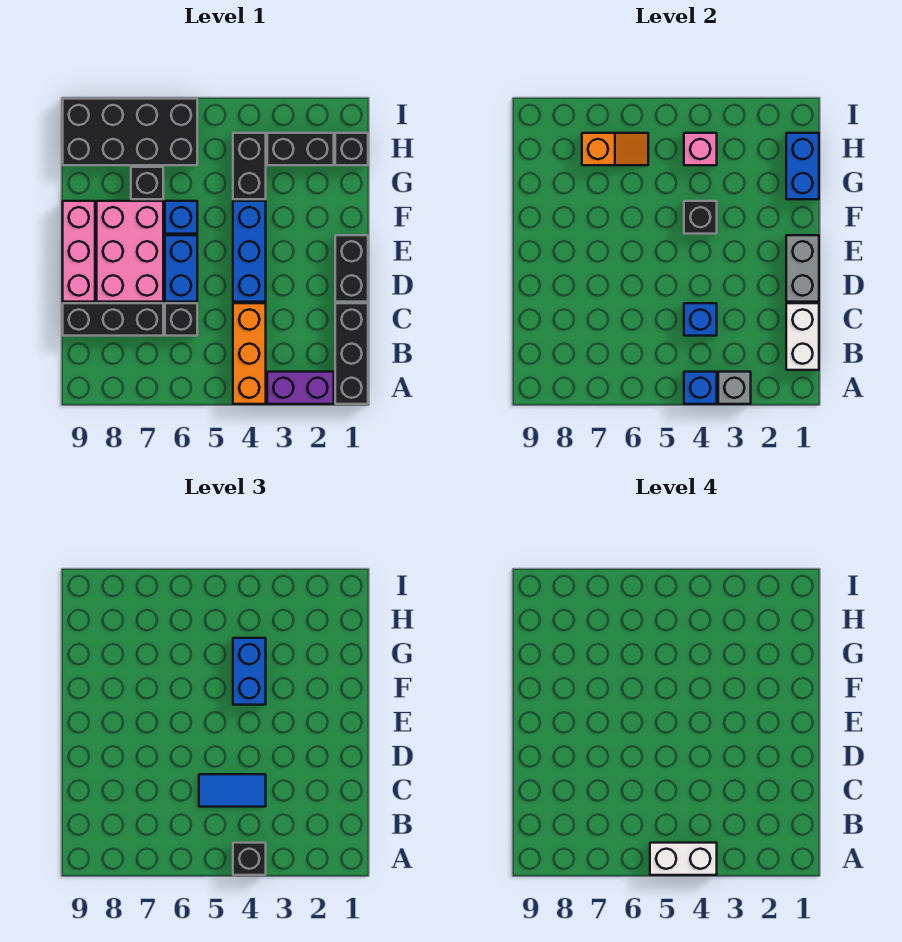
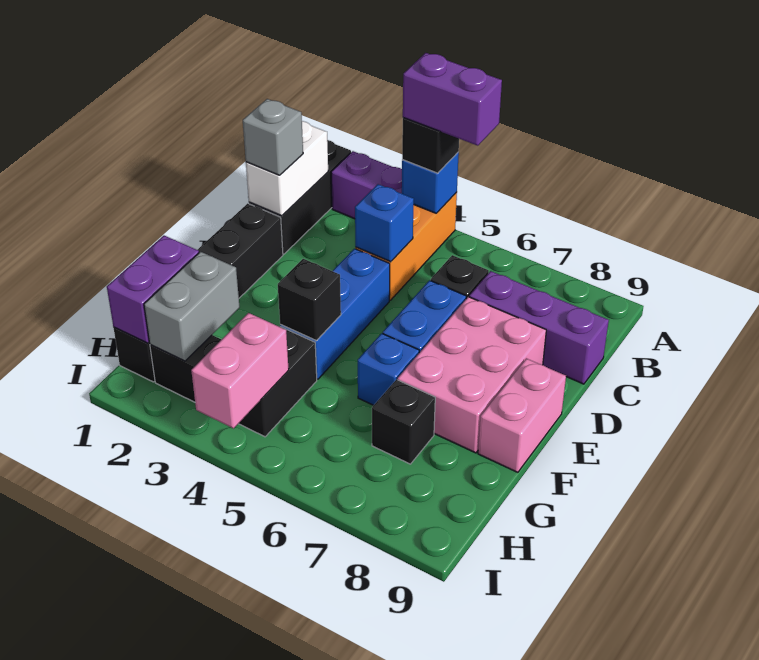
grey brick A3 level 2 -> grey brick C1 level 3
white brick A4:A5 level 4 -> purple brick A4:A5 level 4
blue tile C4:C5 level 3 -> none
black brick C7:C9 level 1 -> purple brick C7:C9 level 1
grey brick D1:E1 level 2 -> grey brick G2:H2 level 2
pink brick D9:F9 level 1 -> pink brick E9:F9 level 1
blue brick F4:G4 level 3 -> none
blue brick G1:H1 level 2 -> purple brick G1:H1 level 2
pink brick H4 level 2 -> pink brick H4:I4 level 2
black brick H6:I9 level 1 -> none
orange slope H6:H7 level 2 top 7 -> none

